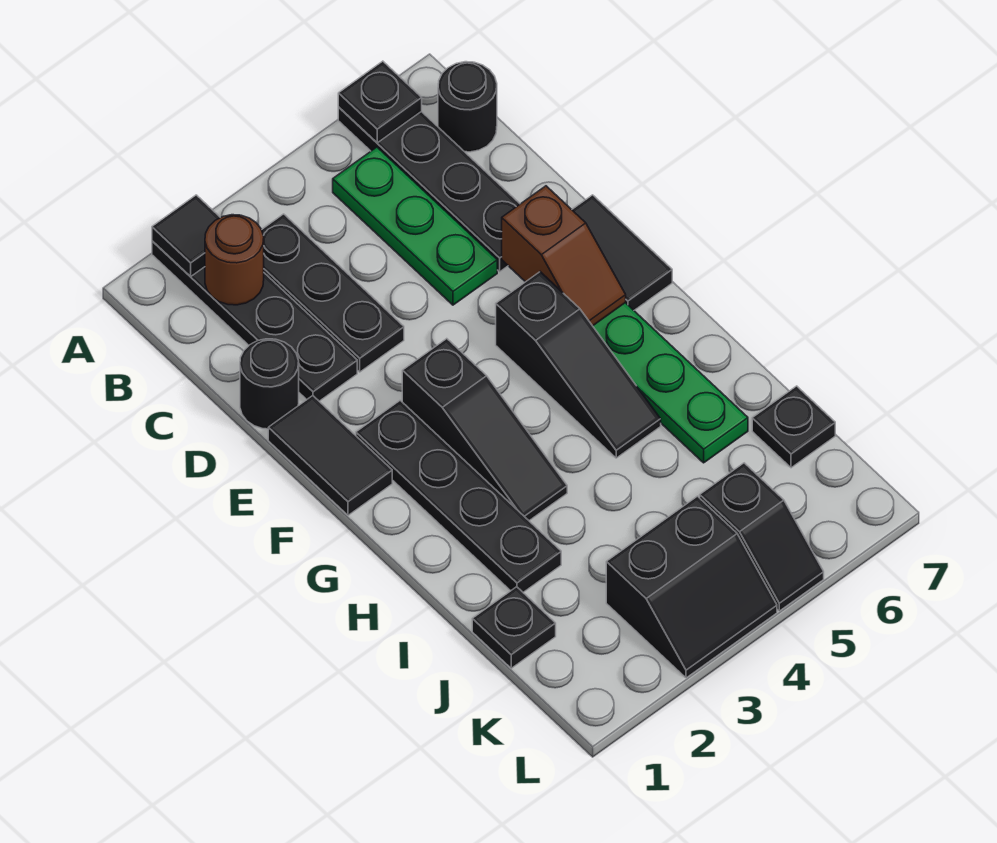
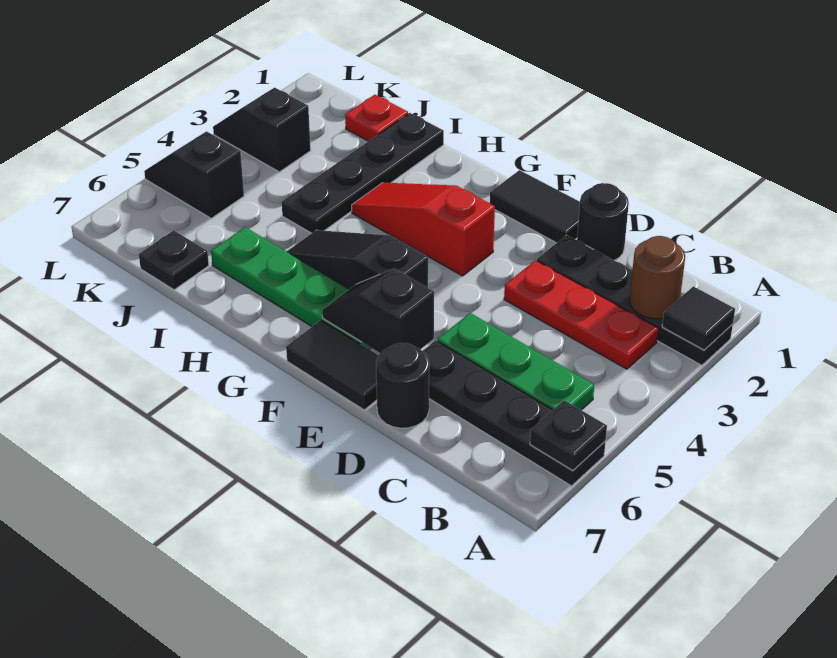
black plate B3:D3 level 1 -> red plate B3:D3 level 1
black round brick B7 level 1 -> black round brick D7 level 1
brown slope E6:F6 level 2 top E -> black slope E6:F6 level 2 top E
black plate F2:I2 level 1 -> black plate I1:I4 level 1
black slope F3:H3 level 1 top F -> red slope F3:H3 level 1 top F
black plate J1 level 1 -> red plate J1 level 1
black slope K3:L4 level 1 top K -> black slope K3:L3 level 1 top K

